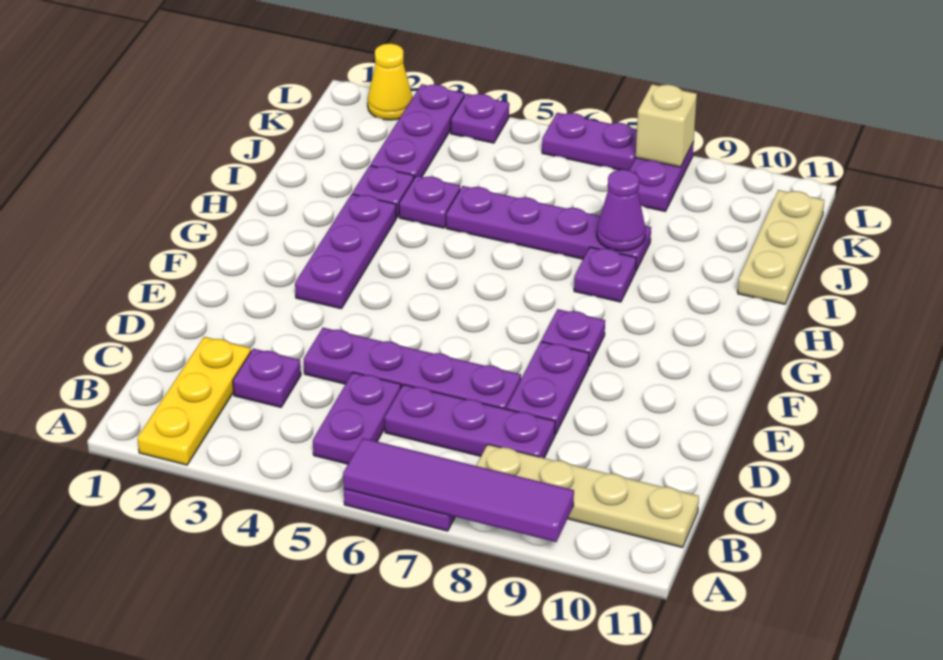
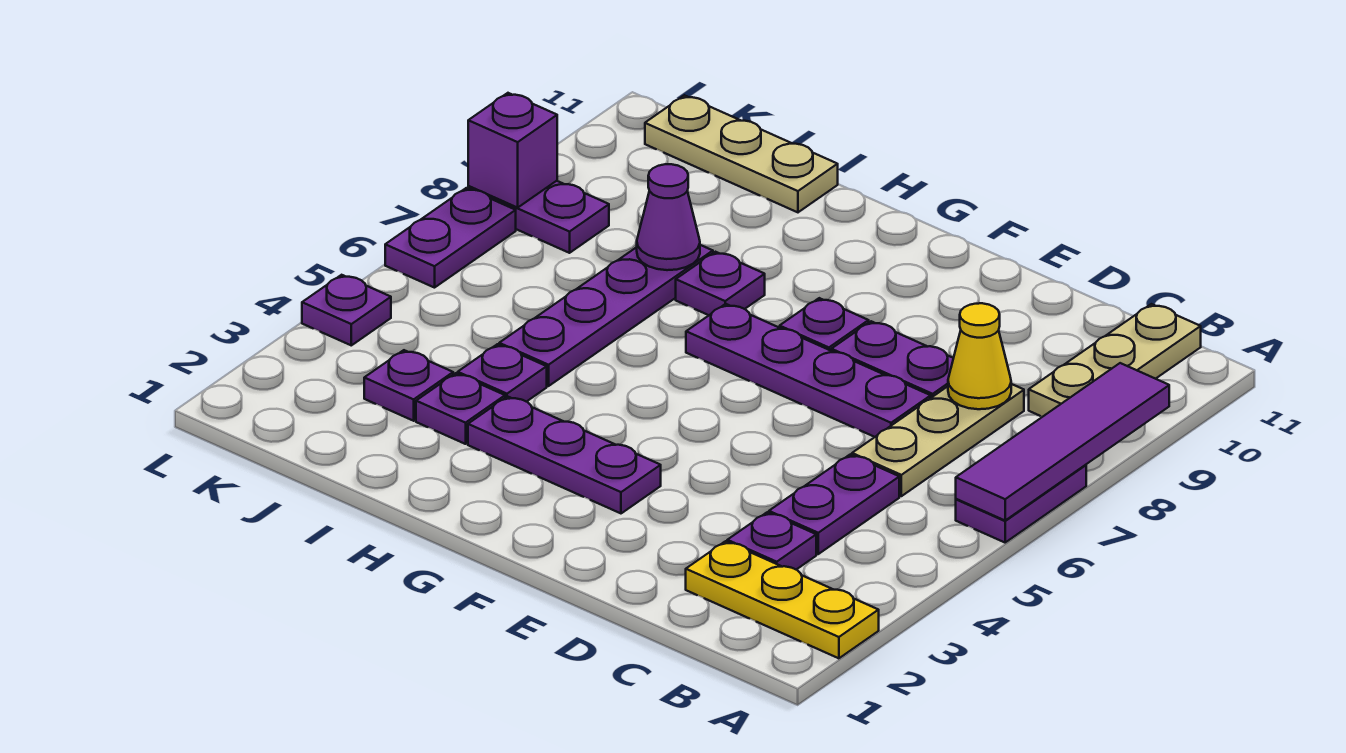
purple plate B5:C5 level 1 -> purple plate C4:C5 level 1
tan plate B8:B11 level 1 -> tan plate B9:B11 level 1
purple plate C6:C8 level 1 -> tan plate C6:C8 level 1
purple plate D4:D7 level 1 -> purple plate D7:G7 level 1
purple plate J3:L3 level 1 -> purple plate J3 level 1
yellow cone L2 level 1 -> yellow cone C8 level 2
tan brick L8 level 2 -> purple brick L8 level 2

